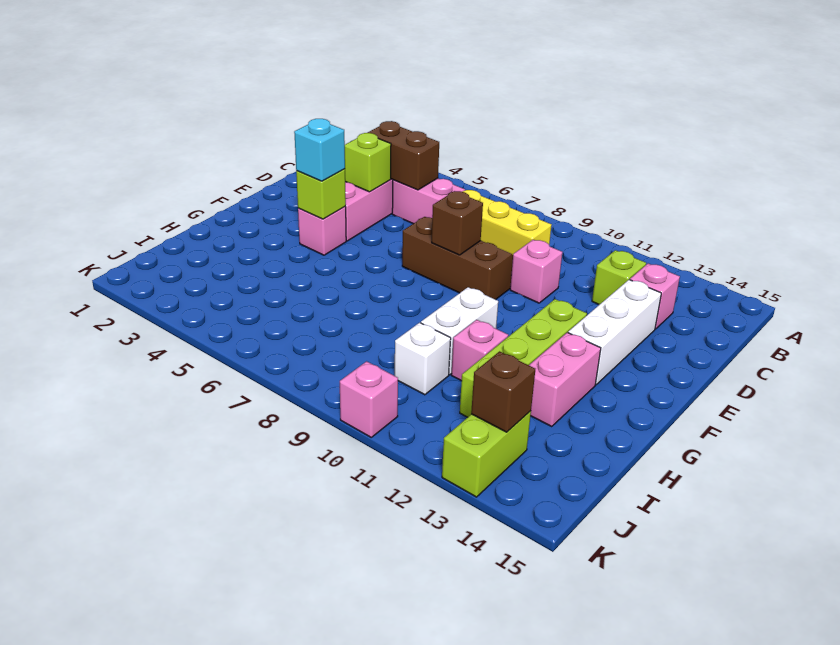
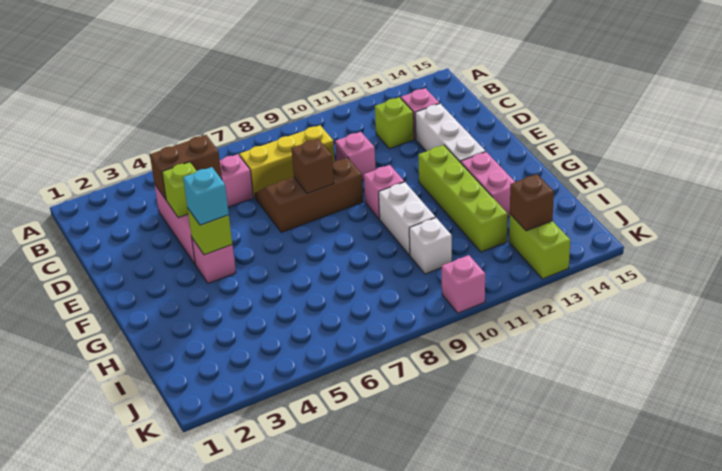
pink brick H11 level 1 -> pink brick F10 level 1

